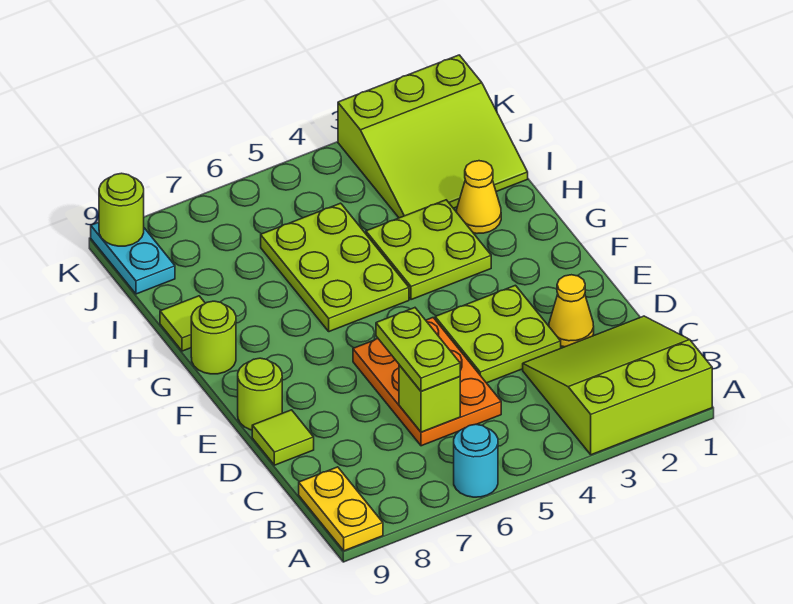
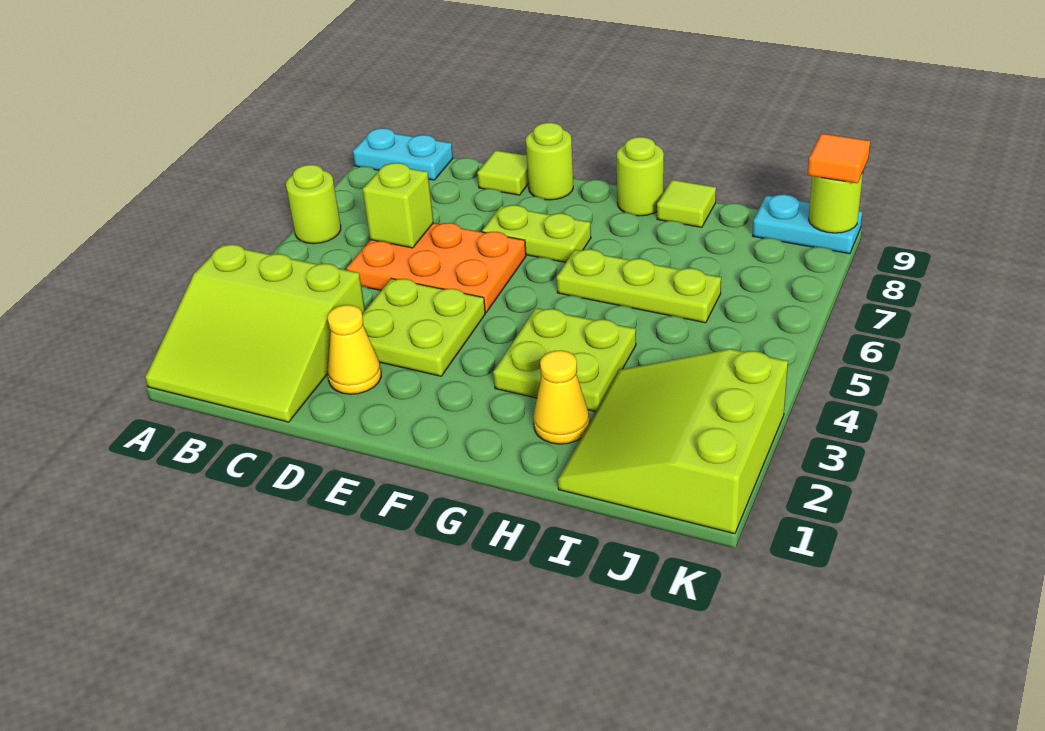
lime slope A1:C3 level 1 top A -> lime slope A1:C3 level 1 top 3
cyan round brick A6 level 1 -> lime round brick A6 level 1
yellow plate A9:B9 level 1 -> cyan plate A9:B9 level 1
lime plate C6:D6 level 3 -> lime plate E7:F7 level 1
lime plate G5:I6 level 1 -> lime plate G6:I6 level 1
none -> orange tile K9 level 3

